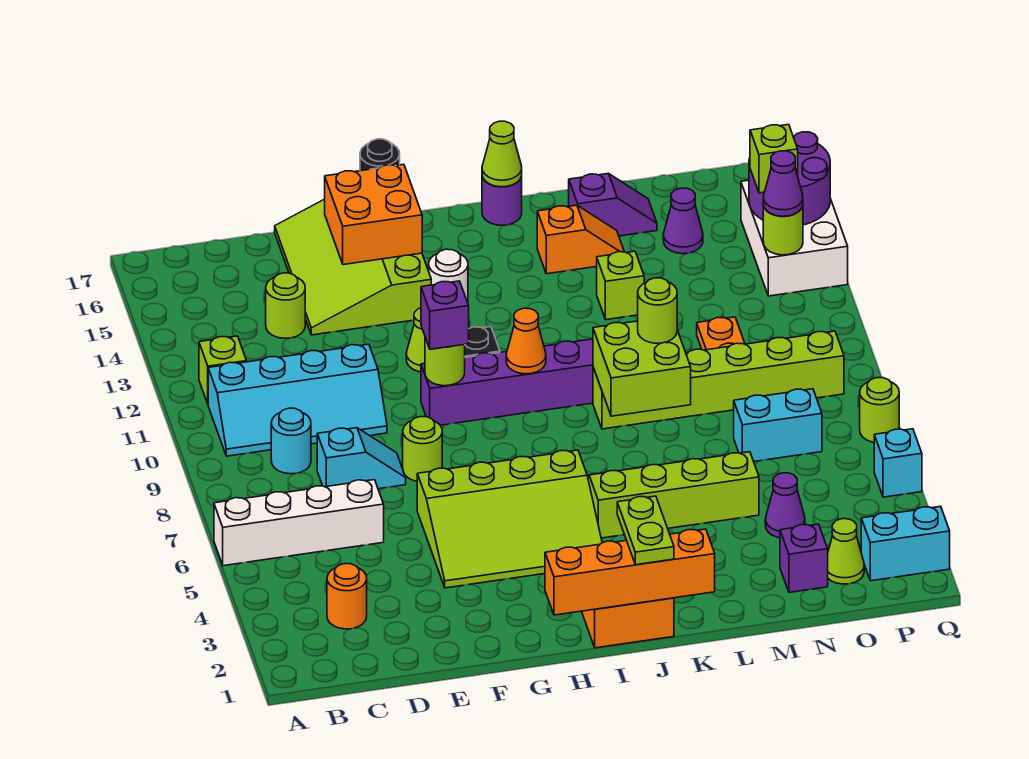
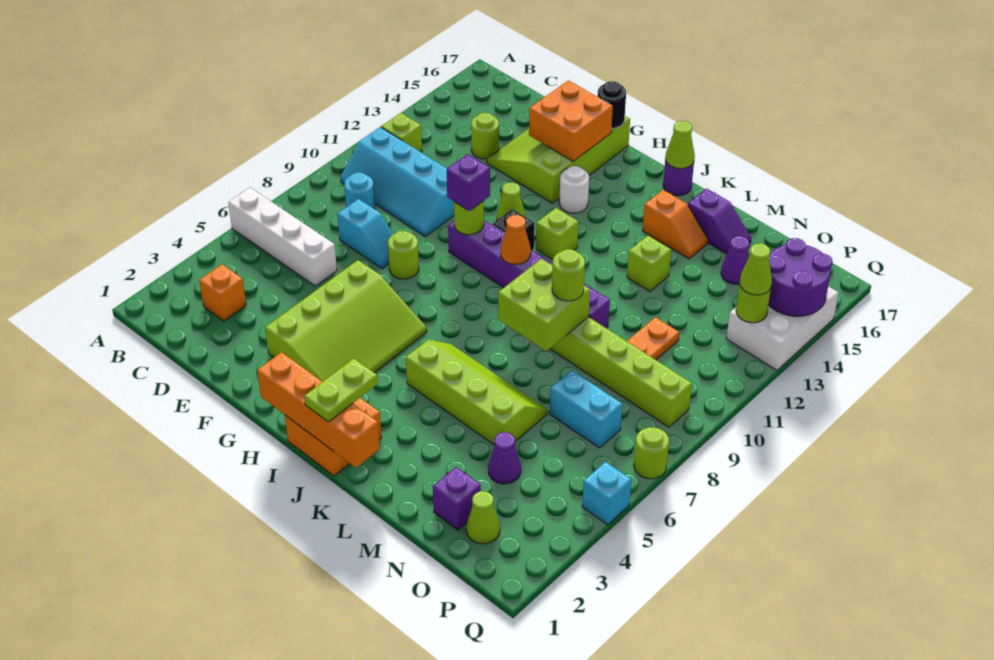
orange round brick C3 level 1 -> orange brick C3 level 1
lime slope F4:I6 level 1 top 6 -> lime slope F3:H6 level 1 top F
cyan brick P2:Q2 level 1 -> none
purple cone P13 level 3 -> lime cone P13 level 3
lime brick P14 level 3 -> lime brick I12 level 1

